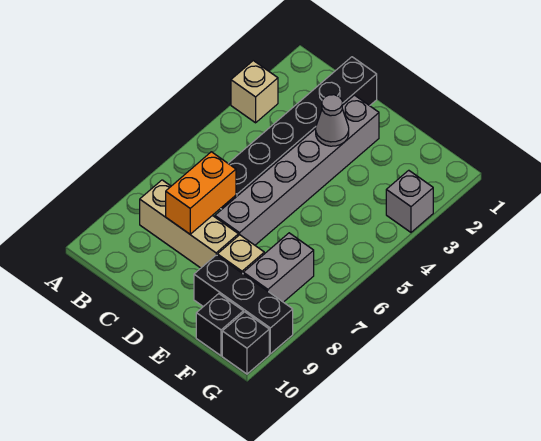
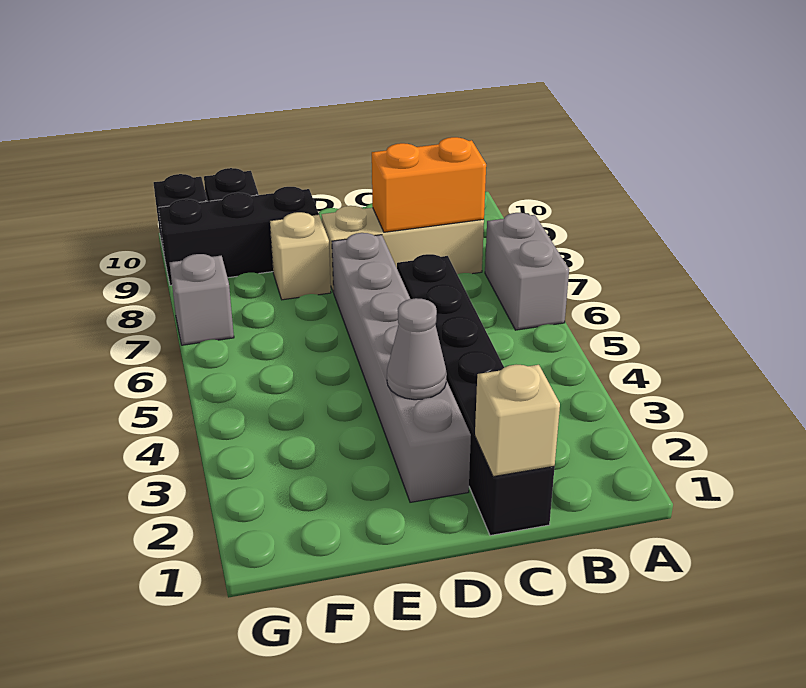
tan brick A3 level 1 -> tan brick C1 level 2
orange brick C7:C8 level 2 -> orange brick B8:C8 level 2
grey brick F7:F8 level 1 -> grey brick A6:A7 level 1
grey brick G3 level 1 -> grey brick G7 level 1

